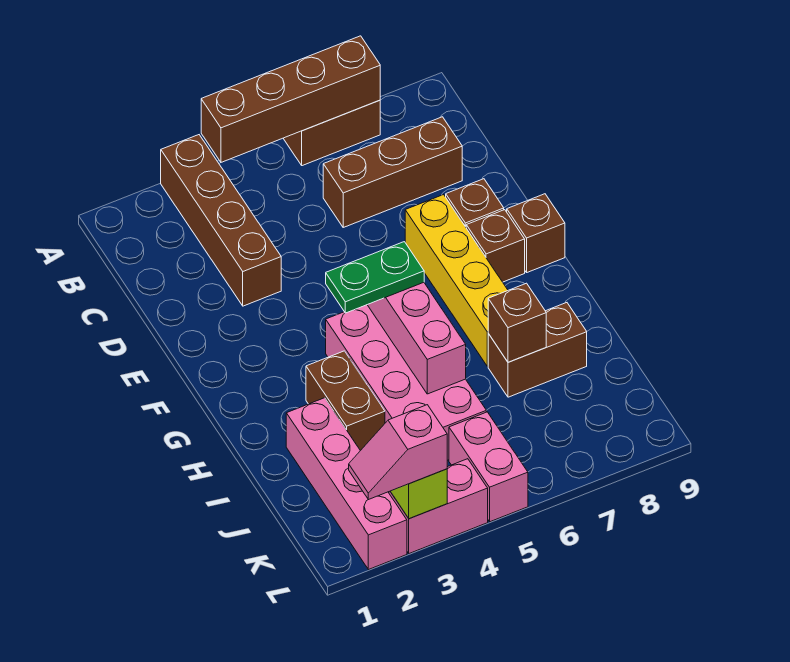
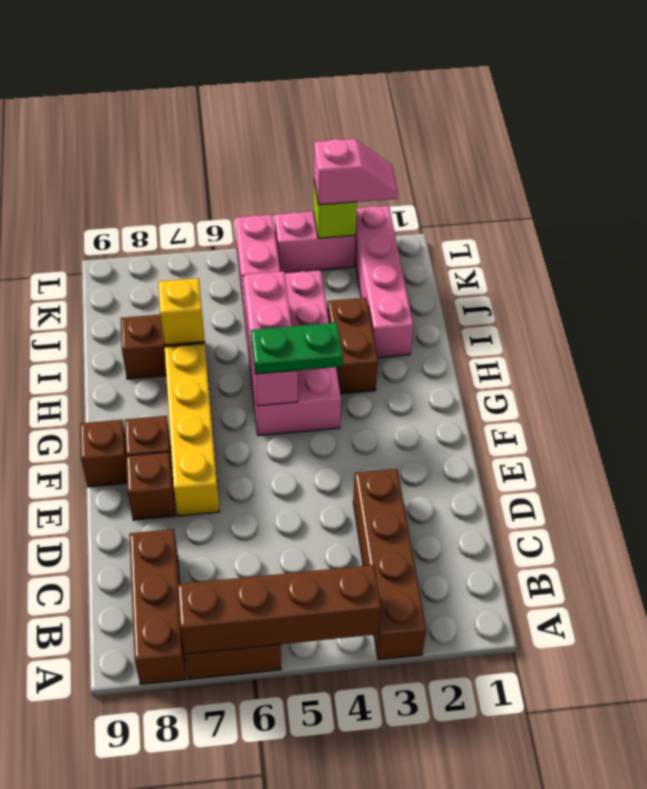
brown brick C6:C8 level 1 -> brown brick A8:C8 level 1
brown brick I7 level 2 -> yellow brick I7 level 2

